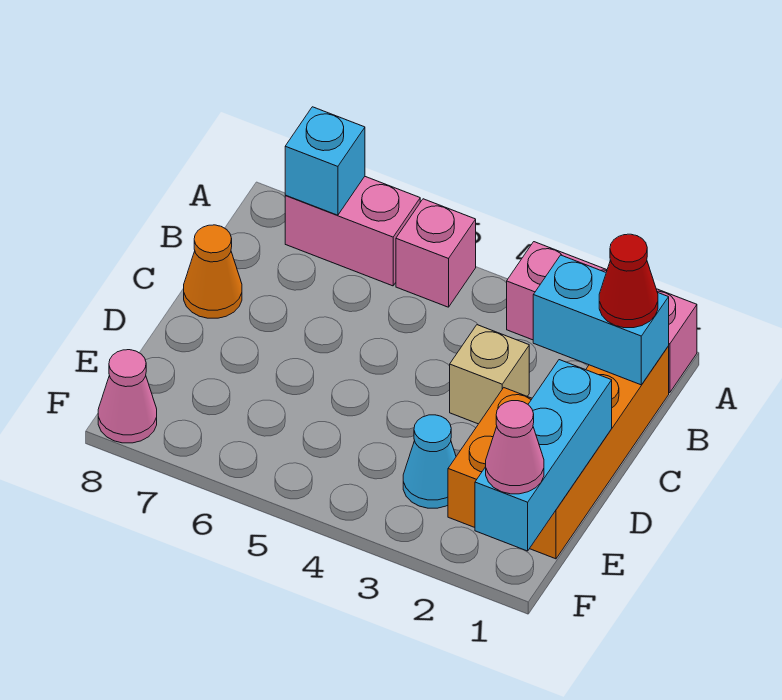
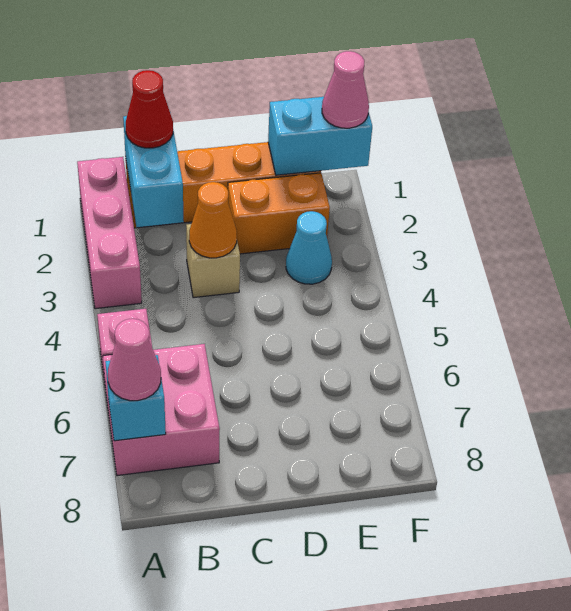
pink brick A6:A7 level 1 -> pink brick A6:B7 level 1
orange cone C8 level 1 -> orange cone C3 level 2
cyan brick D1:F1 level 2 -> cyan brick E1:F1 level 2
pink cone F8 level 1 -> pink cone A7 level 3

